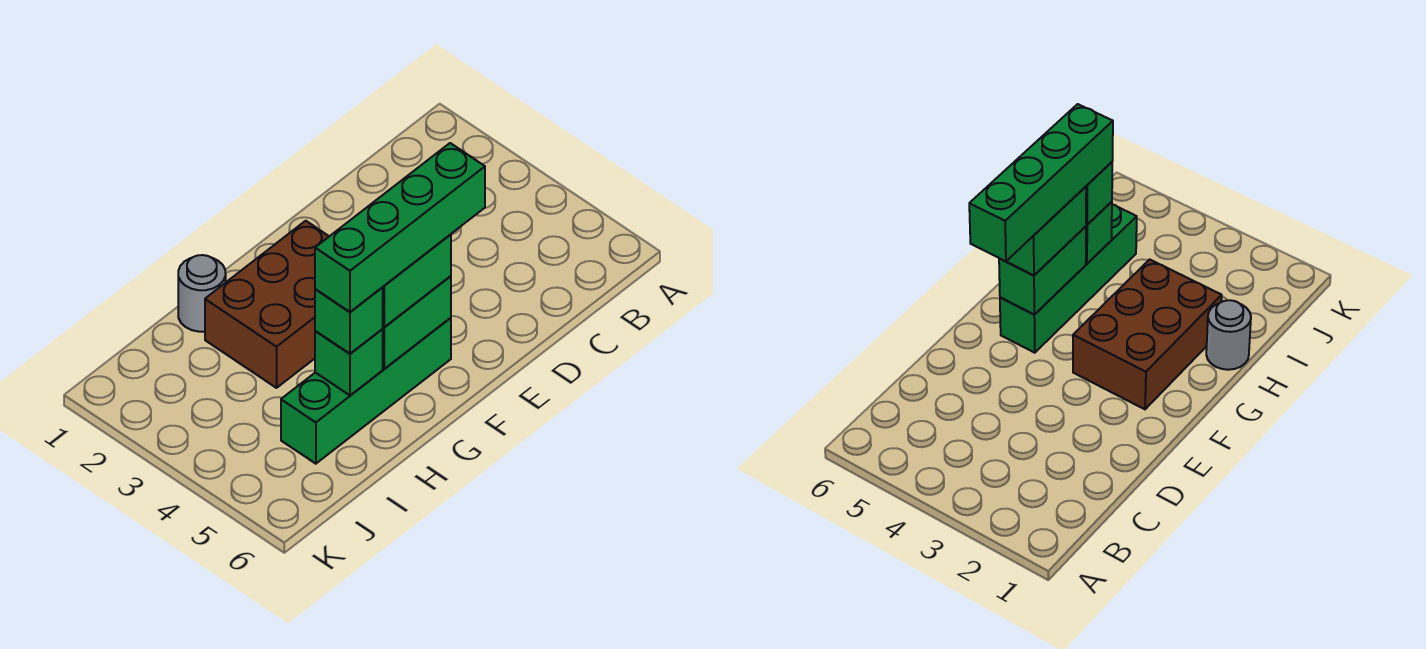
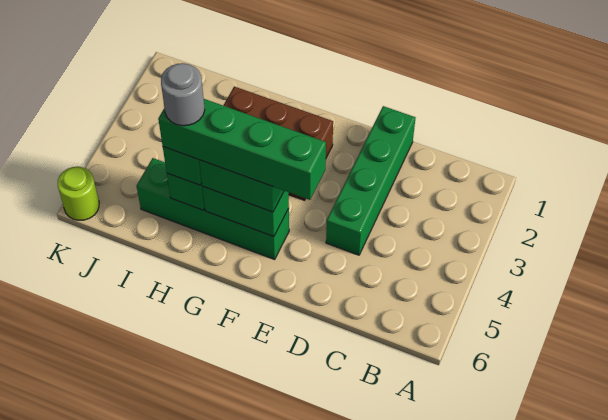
none -> green brick D1:D4 level 1
grey round brick H1 level 1 -> grey round brick H5 level 5
none -> lime round brick K6 level 1

